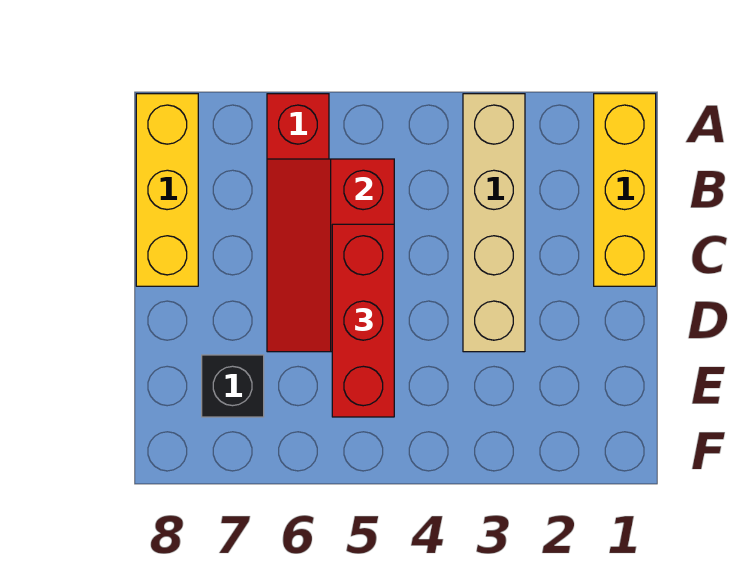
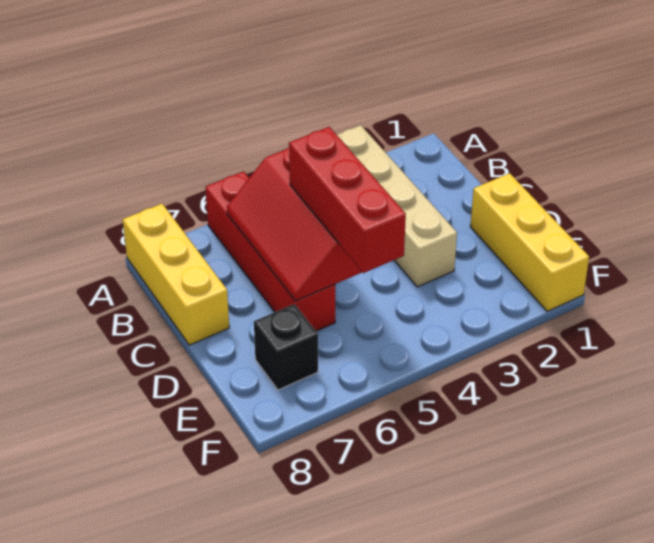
yellow brick A1:C1 level 1 -> yellow brick D1:F1 level 1

